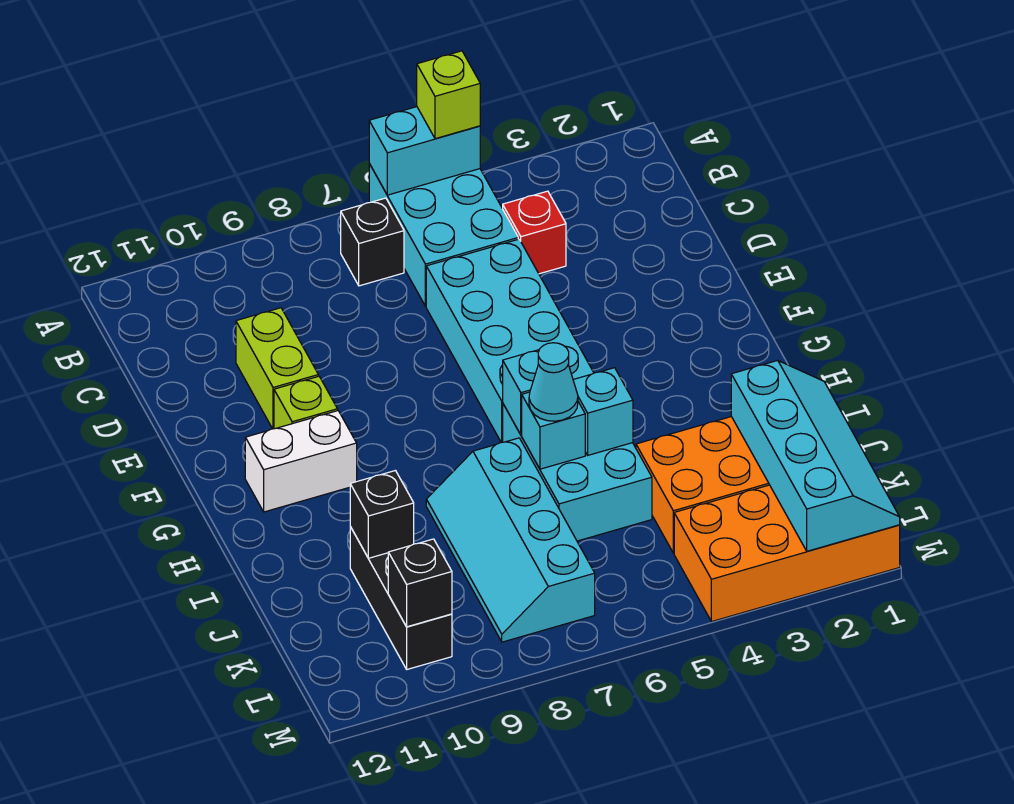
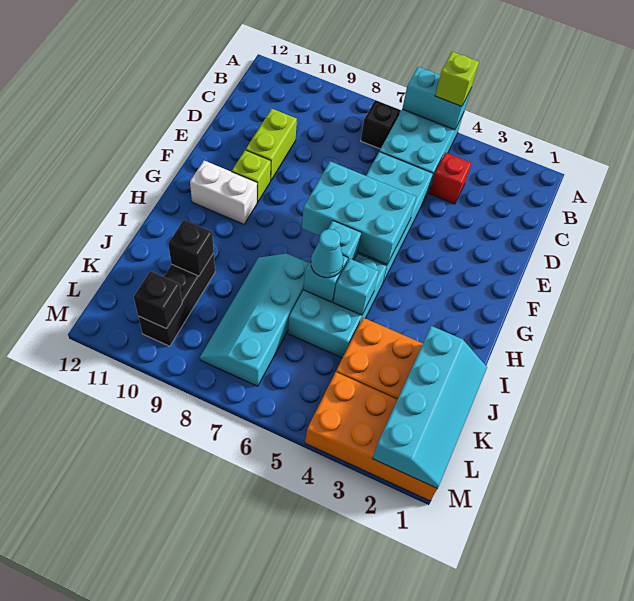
none -> cyan brick F5:G7 level 2

